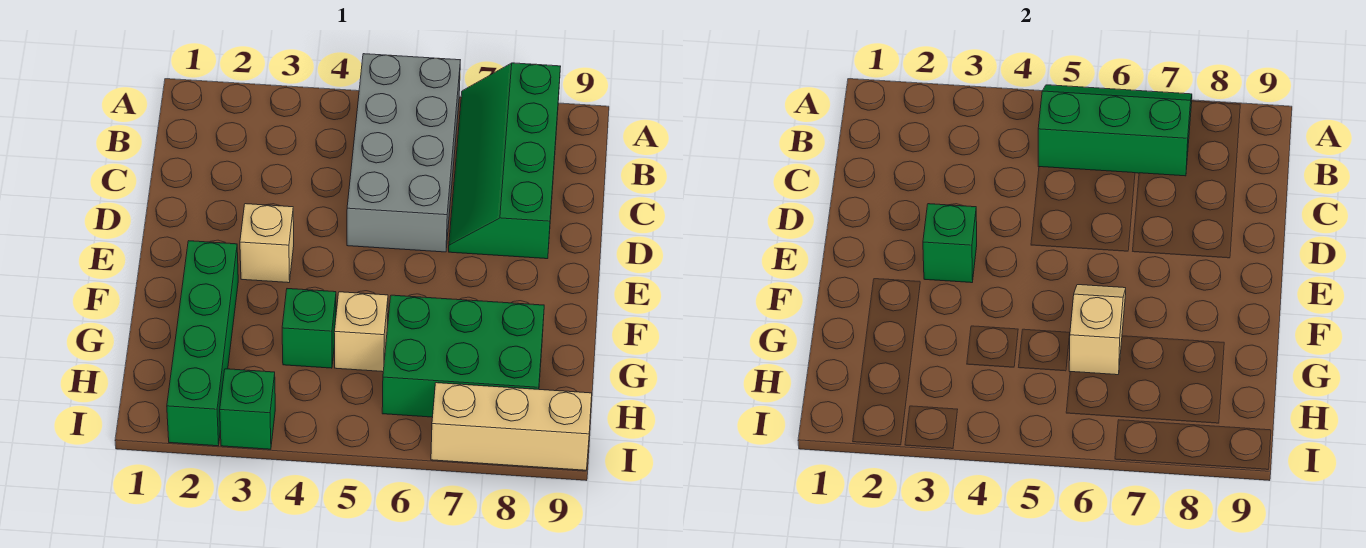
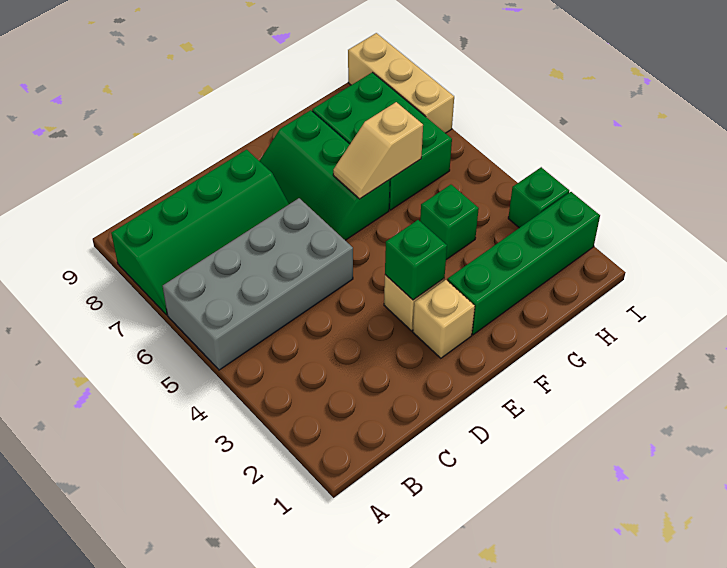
green slope A5:B7 level 2 top B -> green slope E6:F8 level 1 top F
tan brick G5 level 1 -> tan brick E2 level 1

